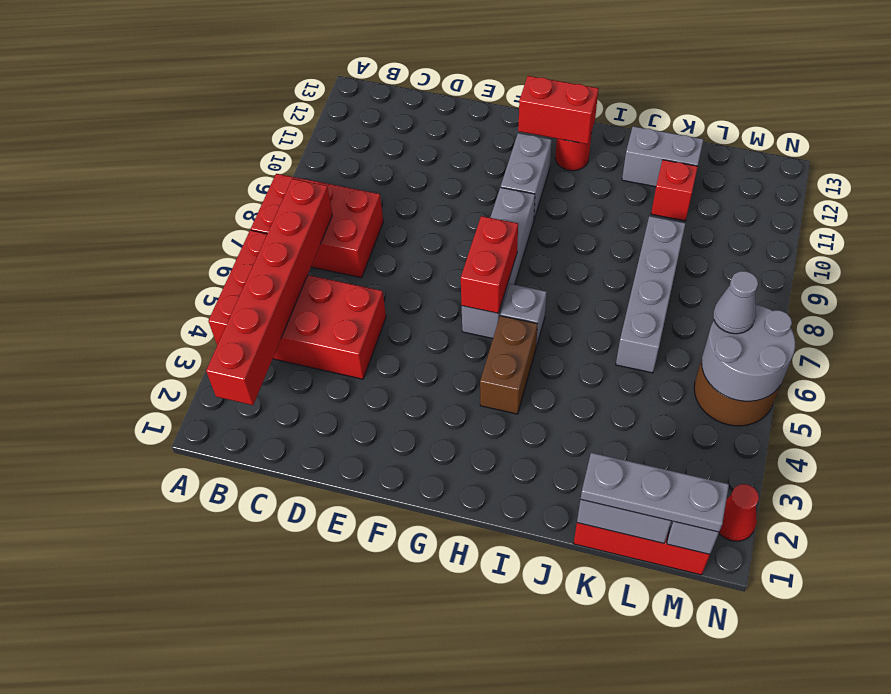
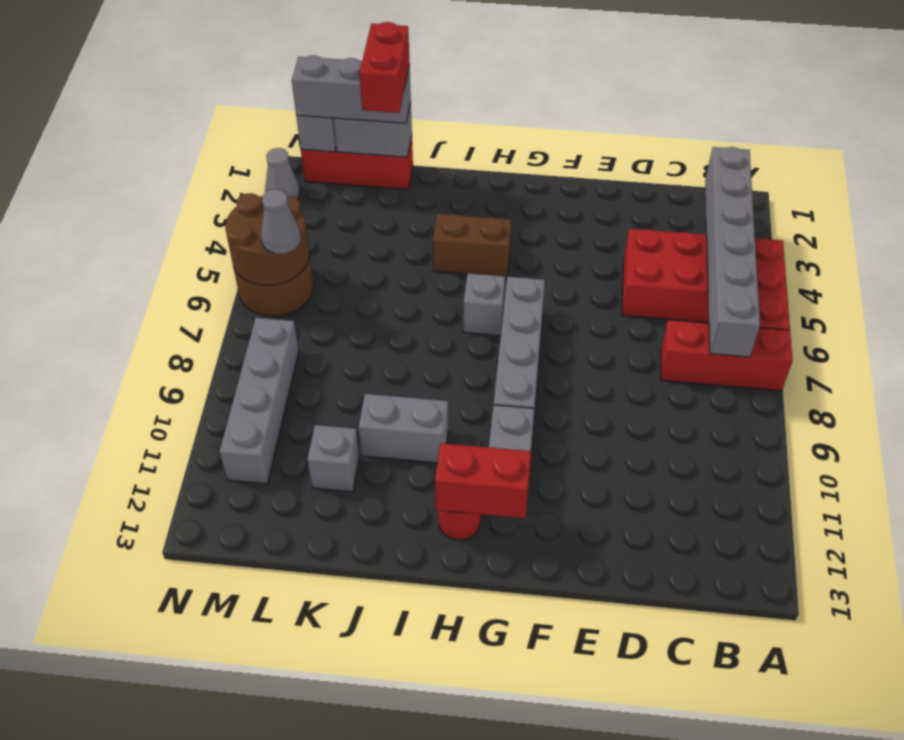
red brick A7:C8 level 1 -> red brick A7:C7 level 1
red brick B2:B7 level 2 -> grey brick B2:B7 level 2
red brick G6:G7 level 2 -> red brick K1:K2 level 4
brown brick H4:H5 level 1 -> brown brick H4:I4 level 1
grey brick J12:K12 level 1 -> grey brick I10:J10 level 1
grey plate K1:M1 level 3 -> grey brick K1:M1 level 3
grey brick K6:K9 level 1 -> grey brick M8:M11 level 1
red brick K11 level 1 -> grey brick K11 level 1
grey round brick M5:N6 level 2 -> brown round brick M5:N6 level 2
red cone N2 level 1 -> grey cone N2 level 1

